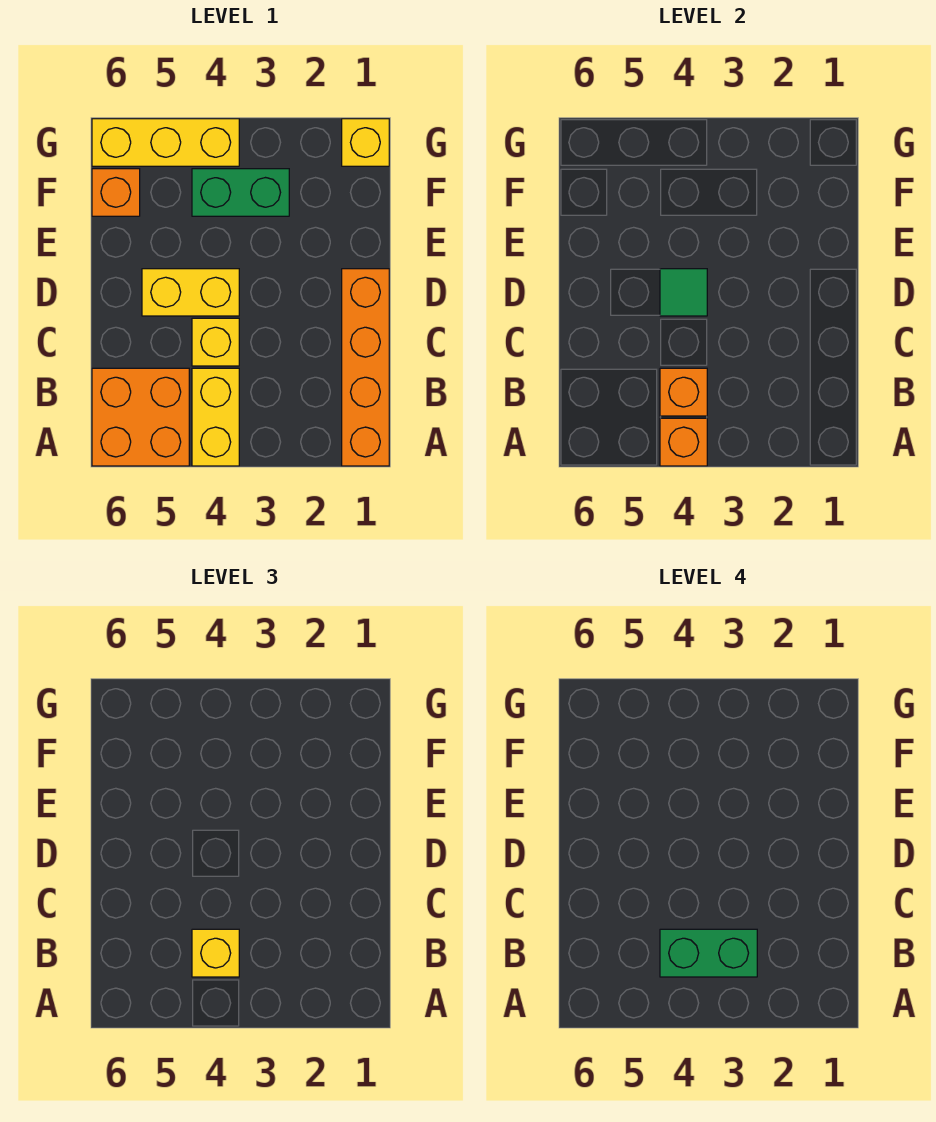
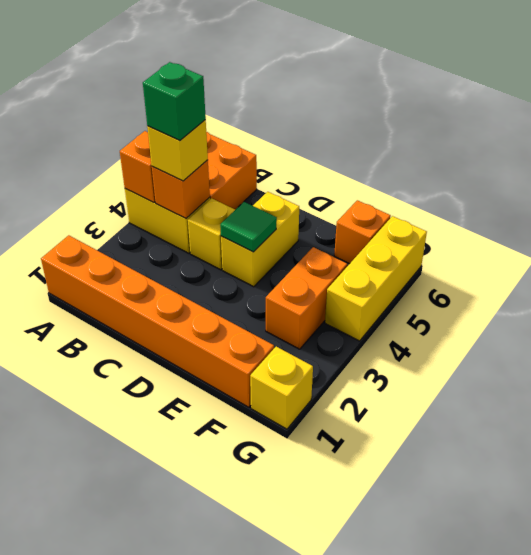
orange brick A1:D1 level 1 -> orange brick A1:F1 level 1
green brick B3:B4 level 4 -> green brick B4 level 4
green brick F3:F4 level 1 -> orange brick F3:F4 level 1

